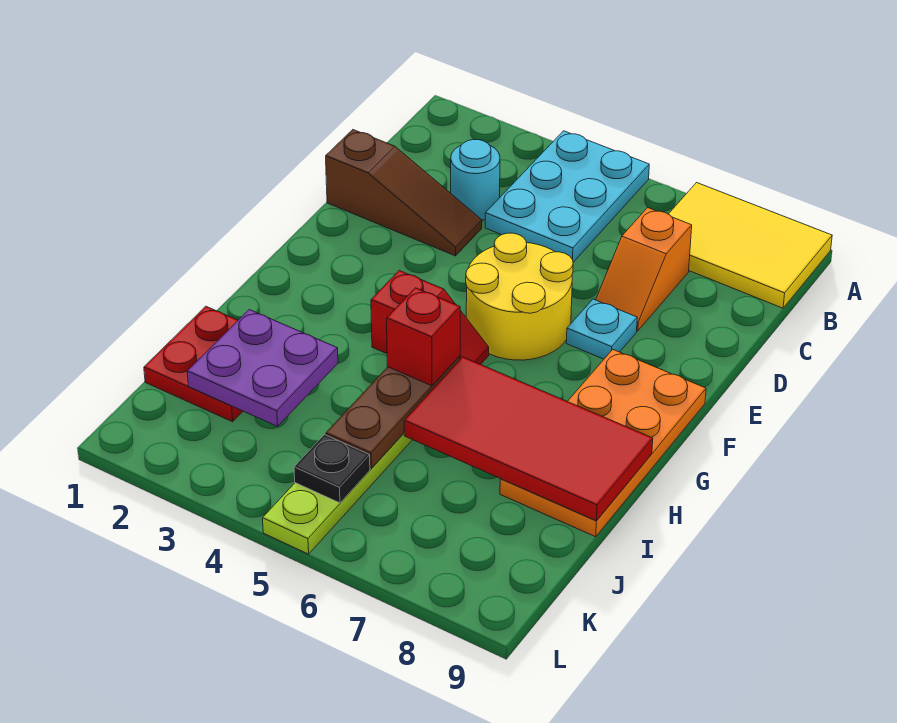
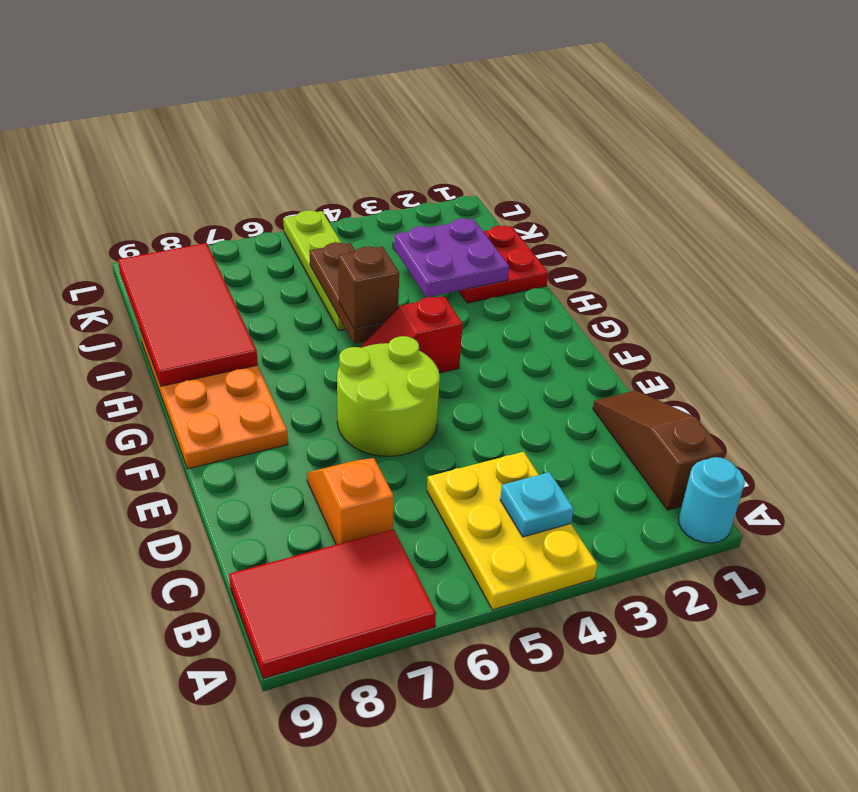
cyan plate A4:C5 level 1 -> yellow plate A4:C5 level 1
yellow tile A7:B9 level 1 -> red tile A7:B9 level 1
cyan round brick C3 level 1 -> cyan round brick A1 level 1
brown slope D1:D3 level 1 top 1 -> brown slope B1:D1 level 1 top B
yellow round brick E5:F6 level 1 -> lime round brick E5:F6 level 1
cyan plate E7 level 1 -> cyan plate B4 level 2
red brick H5 level 3 -> brown brick H5 level 3
red tile H6:I9 level 2 -> red tile H8:K9 level 2
black plate K5 level 2 -> none

